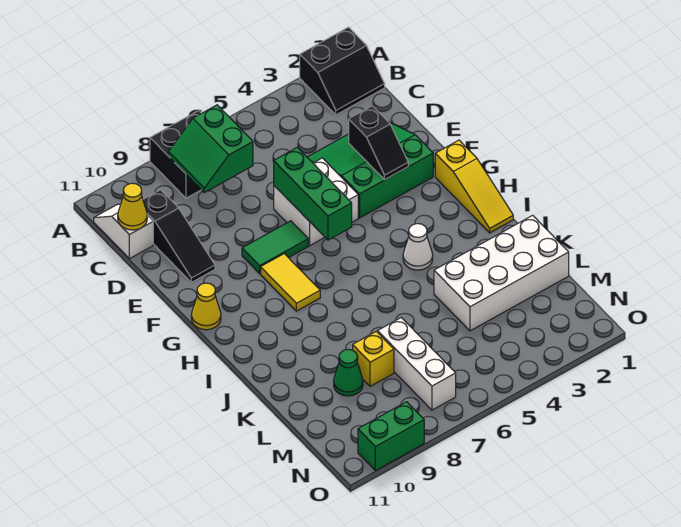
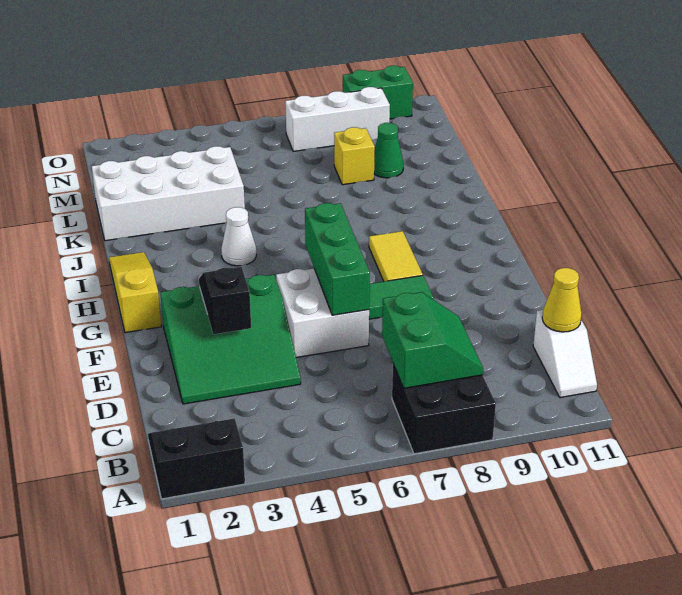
black slope C10:E10 level 1 top C -> none
yellow cone G11 level 1 -> none
white brick L7:N7 level 1 -> white brick N7:N9 level 1

